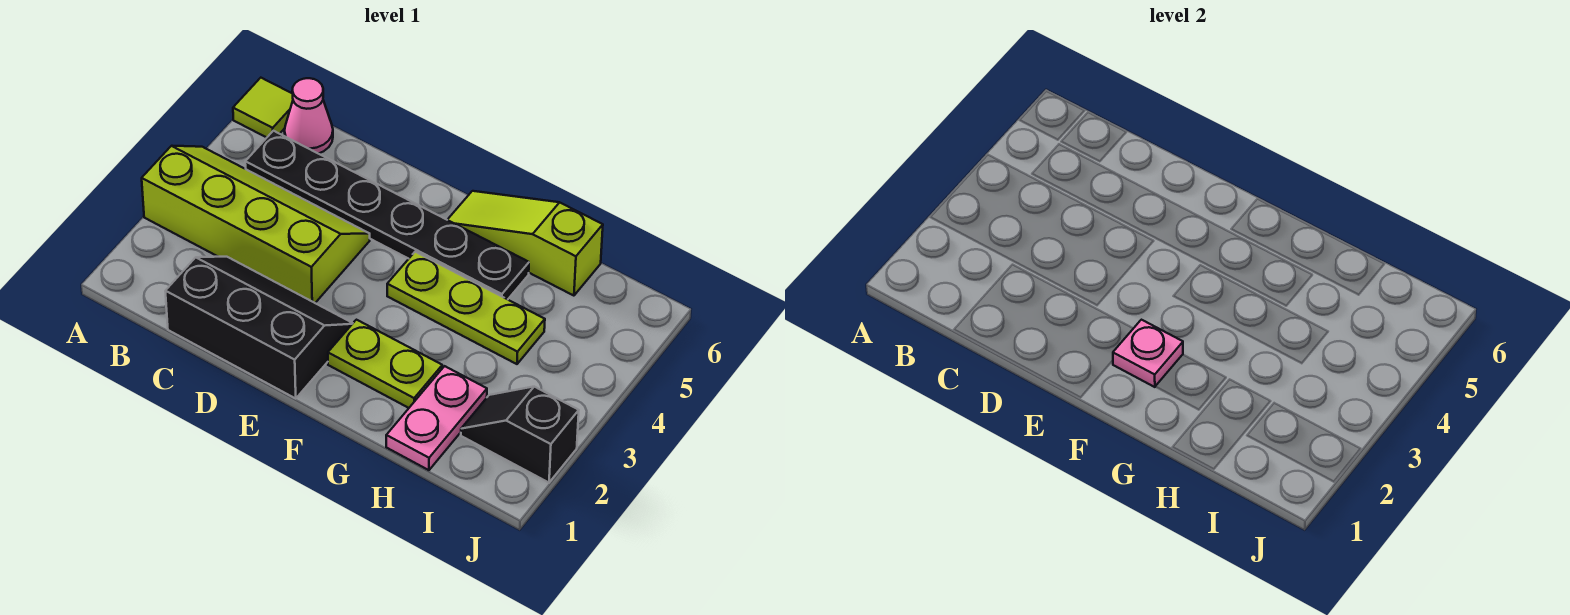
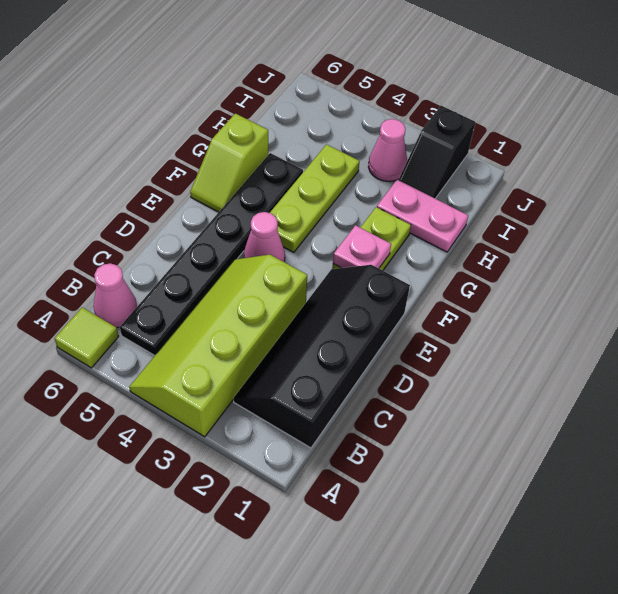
black slope C1:E2 level 1 top 1 -> black slope B1:E2 level 1 top 1
none -> pink cone E4 level 1
lime slope F6:H6 level 1 top H -> lime slope F6:G6 level 1 top G
none -> pink cone I3 level 1

